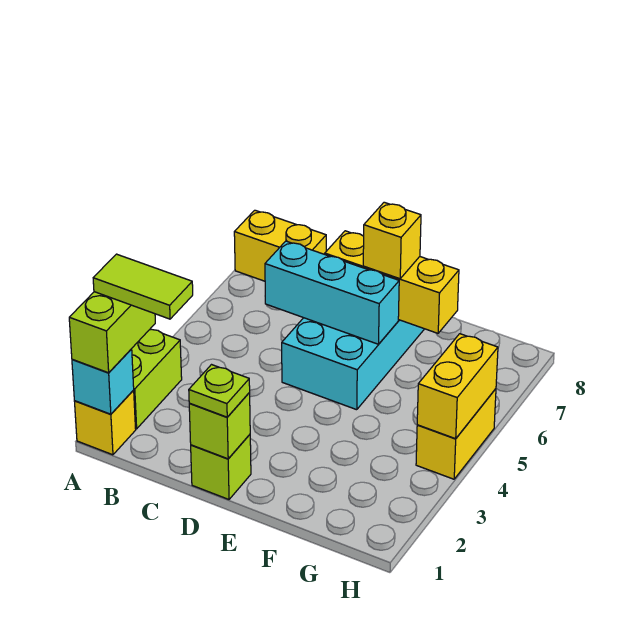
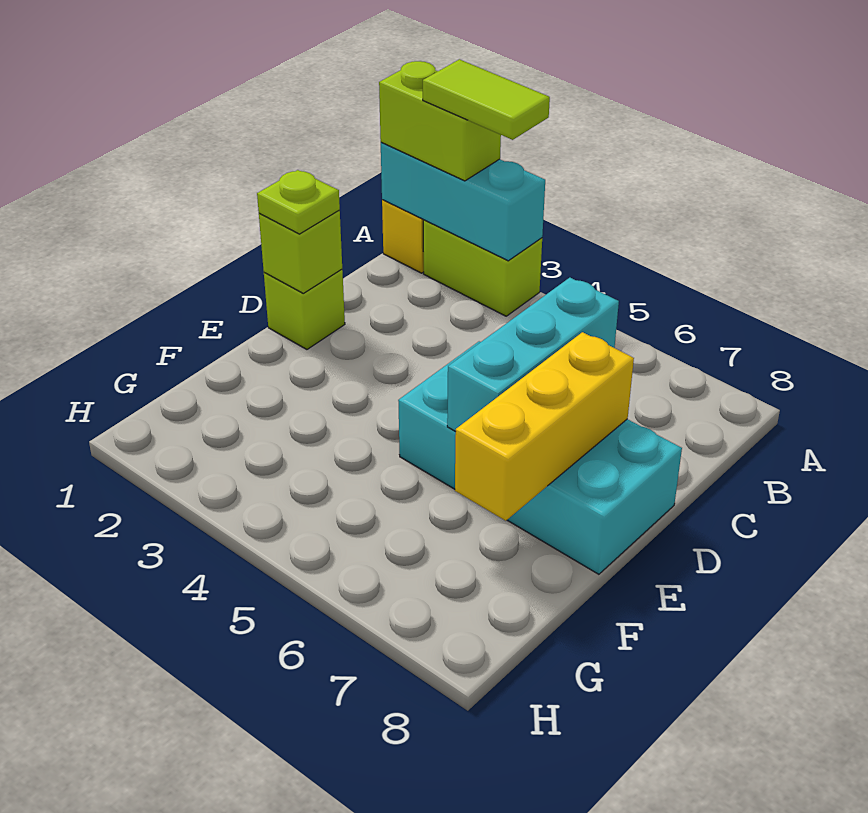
cyan brick A1 level 2 -> cyan brick A1:A3 level 2
lime tile A2:B2 level 4 -> lime tile A2:A3 level 4
yellow brick A8:B8 level 1 -> none
yellow brick E7 level 3 -> none
yellow brick H4:H5 level 1 -> none
yellow brick H4:H5 level 2 -> none

